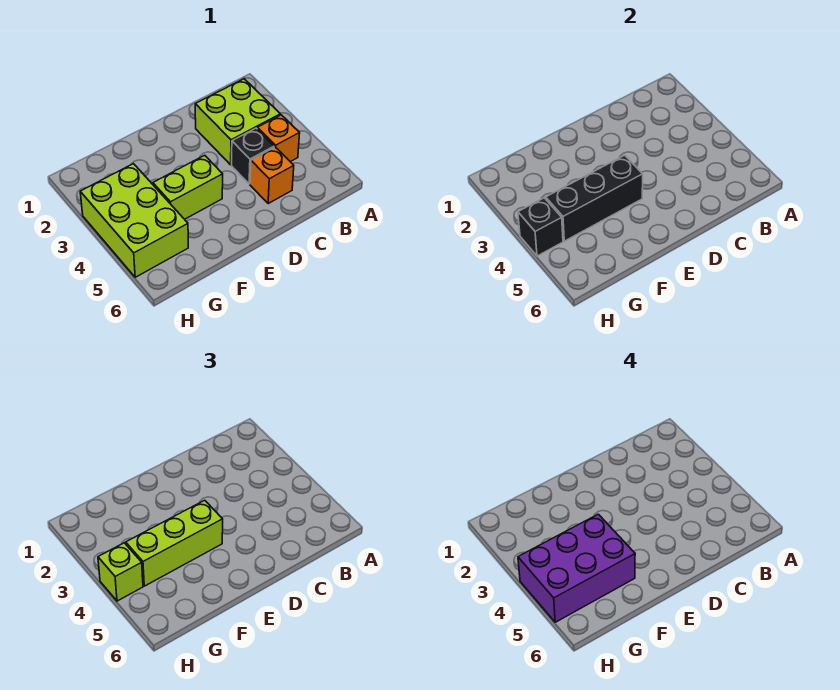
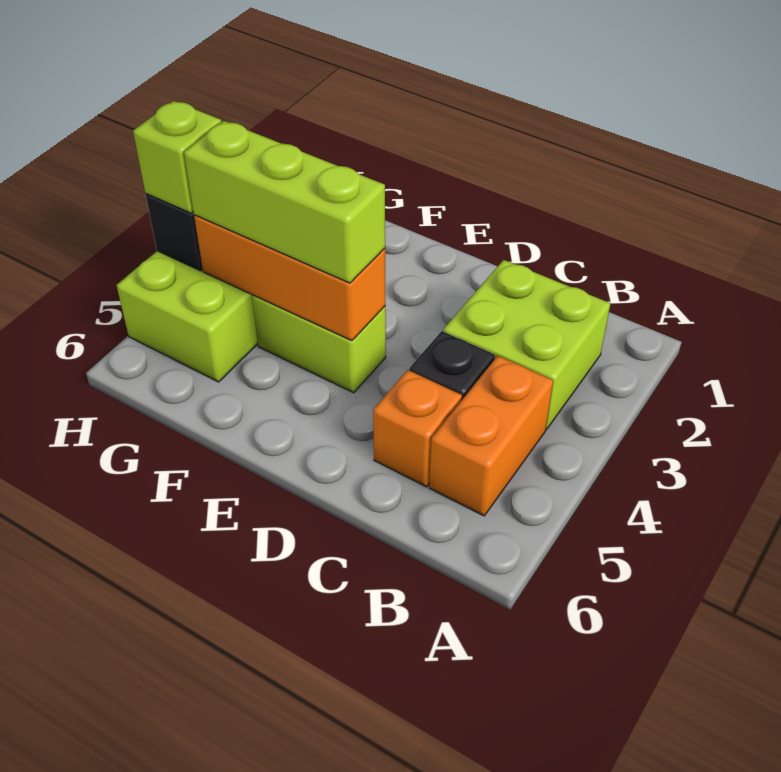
orange brick B4 level 1 -> orange brick B4:B5 level 1
black brick E4:G4 level 2 -> orange brick E4:G4 level 2
purple brick F4:H5 level 4 -> none

